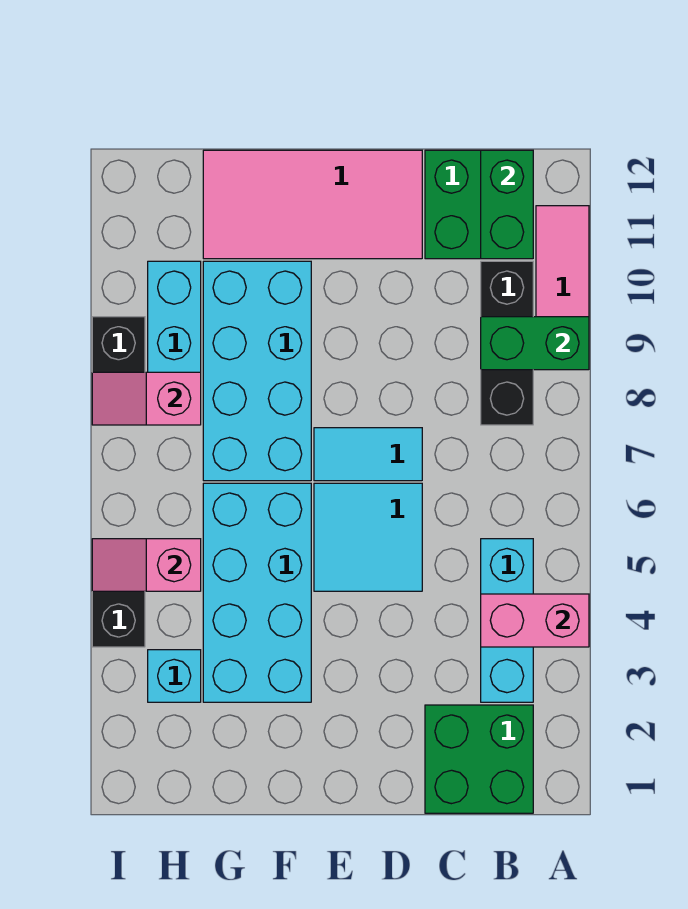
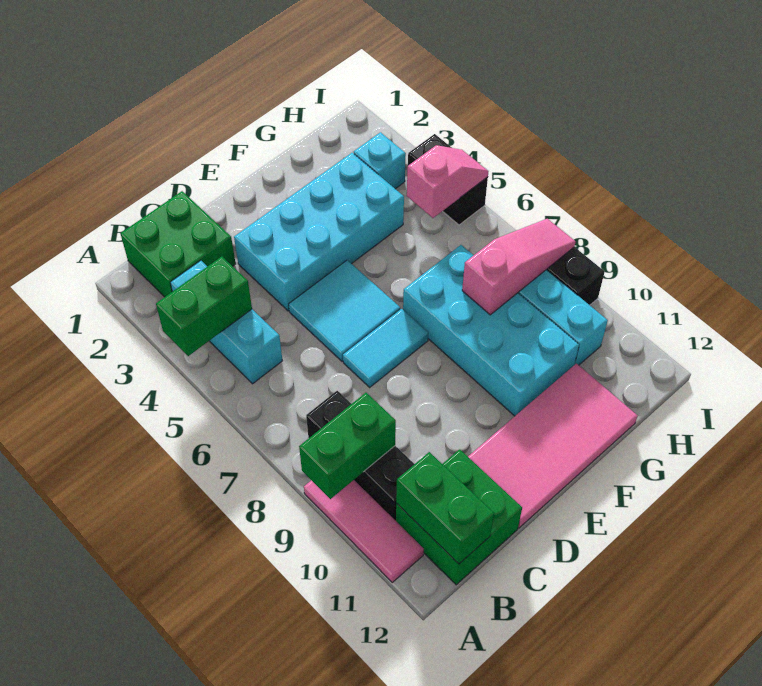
pink brick A4:B4 level 2 -> green brick A4:B4 level 2
cyan brick F3:G6 level 1 -> cyan brick D3:G4 level 1
pink slope H8:I8 level 2 top H -> pink slope G8:I8 level 2 top G

